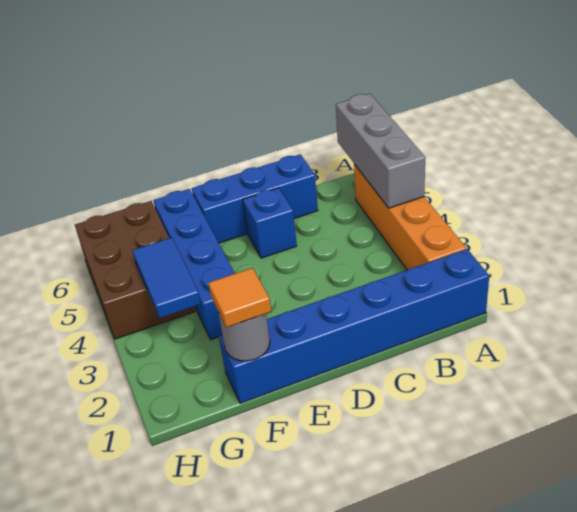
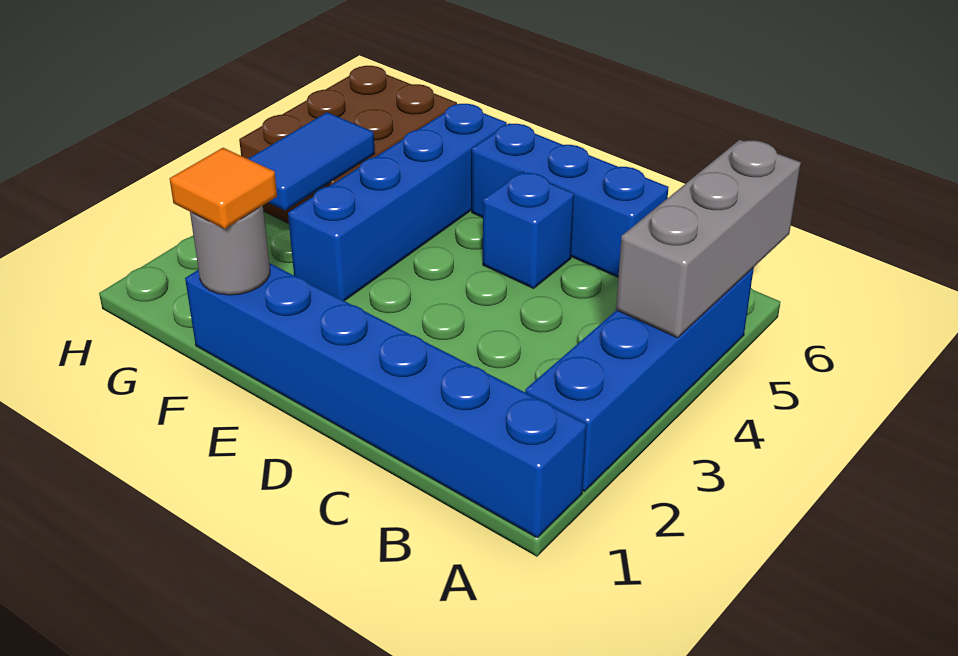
orange brick A2:A5 level 1 -> blue brick A2:A5 level 1

